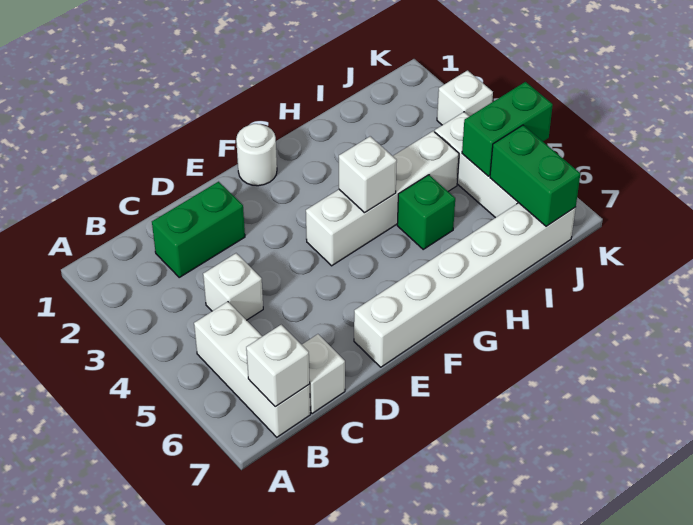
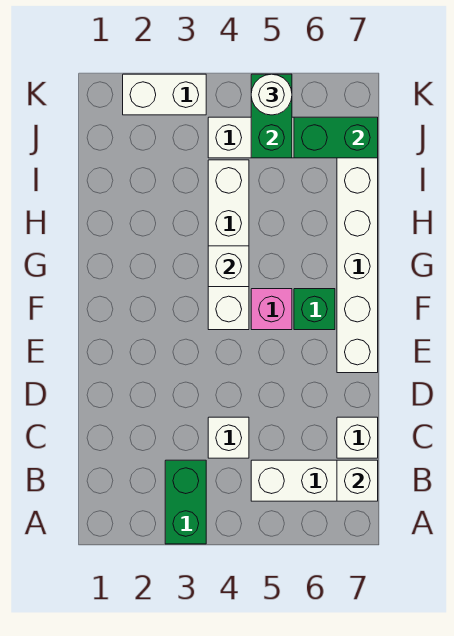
green brick C2:D2 level 1 -> green brick A3:B3 level 1
white round brick F1 level 1 -> white round brick K5 level 3
none -> pink brick F5 level 1
green brick H5 level 1 -> green brick F6 level 1
white brick K3 level 1 -> white brick K2:K3 level 1

